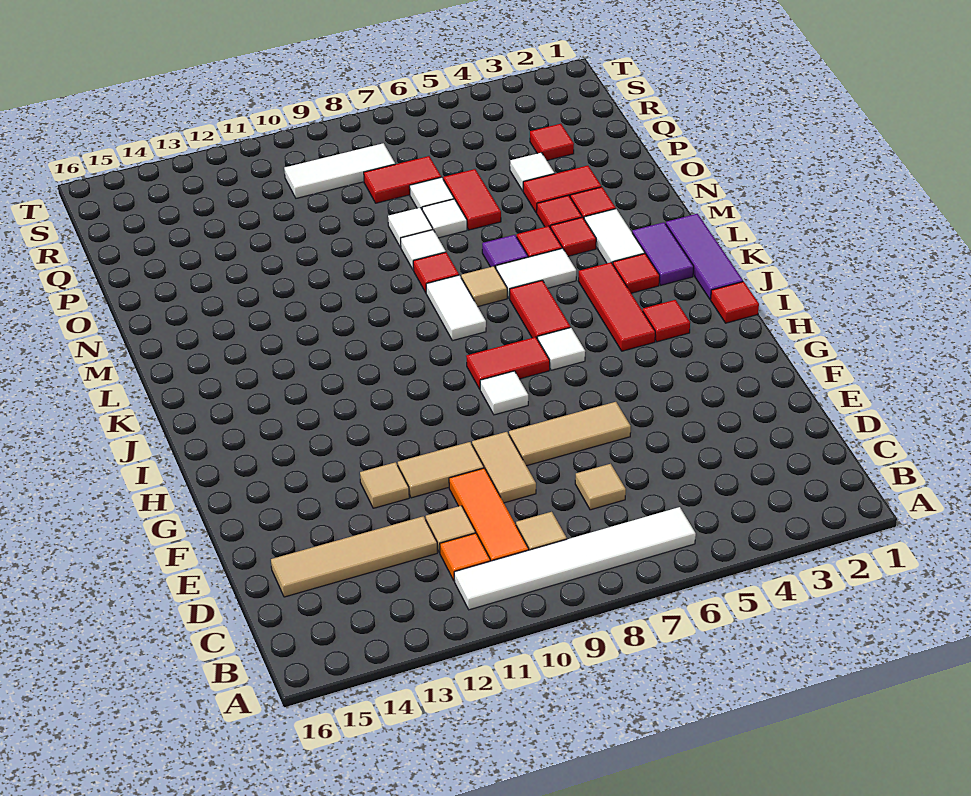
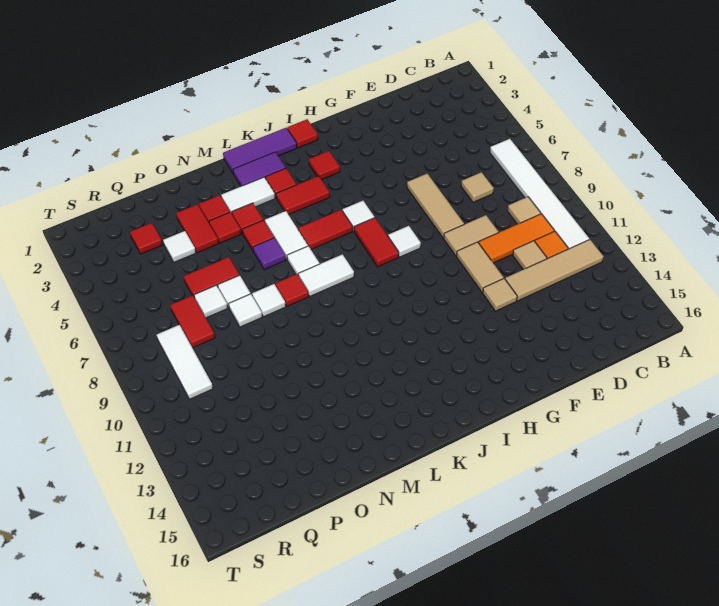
tan tile D12:D15 level 1 -> tan tile B12:E12 level 1
red tile I4:K4 level 1 -> red tile J4:K4 level 1
tan tile L7 level 1 -> white tile L7 level 1

